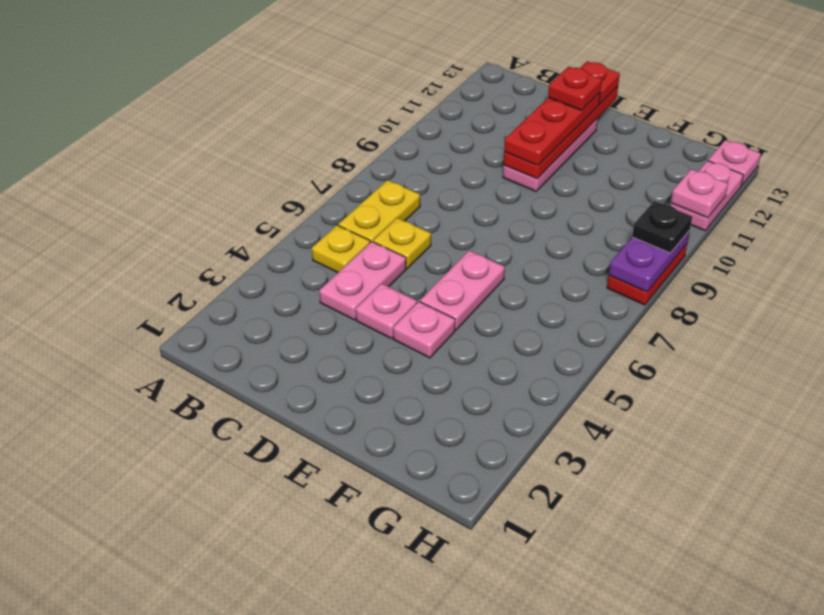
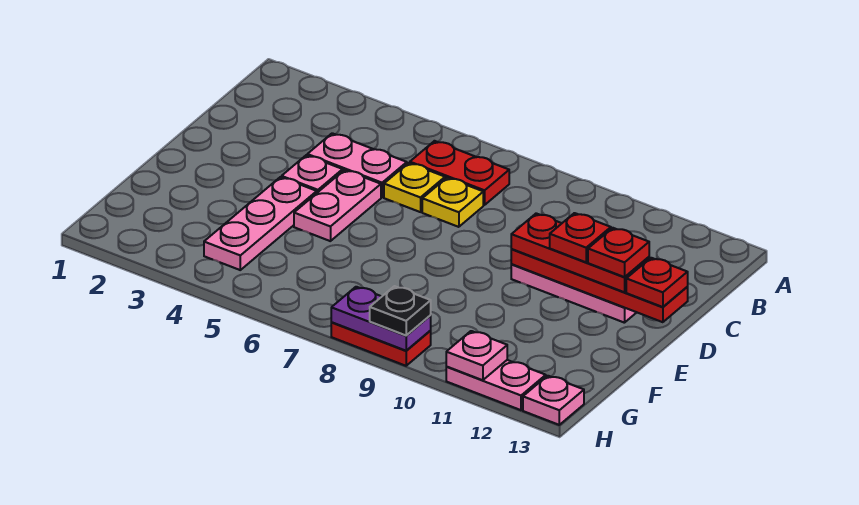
yellow plate B5 level 1 -> yellow plate C7 level 1
yellow plate B6:B7 level 1 -> red plate B6:B7 level 1
none -> red plate D11 level 4
pink plate E4 level 1 -> pink plate E4:G4 level 1
pink plate E5:E6 level 1 -> pink plate D5:E5 level 1

